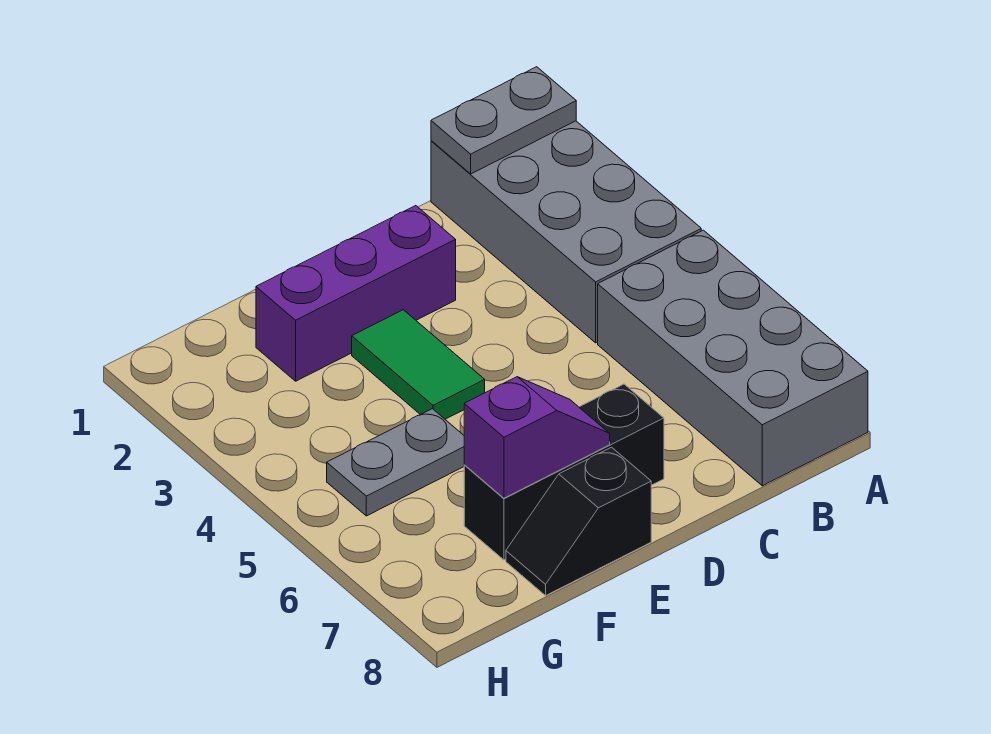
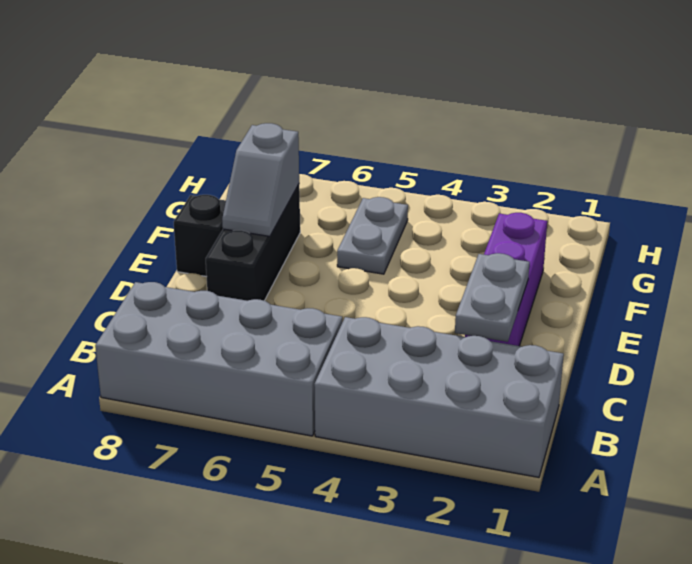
grey plate A1:B1 level 2 -> grey plate C2:D2 level 2
green tile E3:E4 level 1 -> none
purple slope E7:F7 level 2 top F -> grey slope E7:F7 level 2 top F

